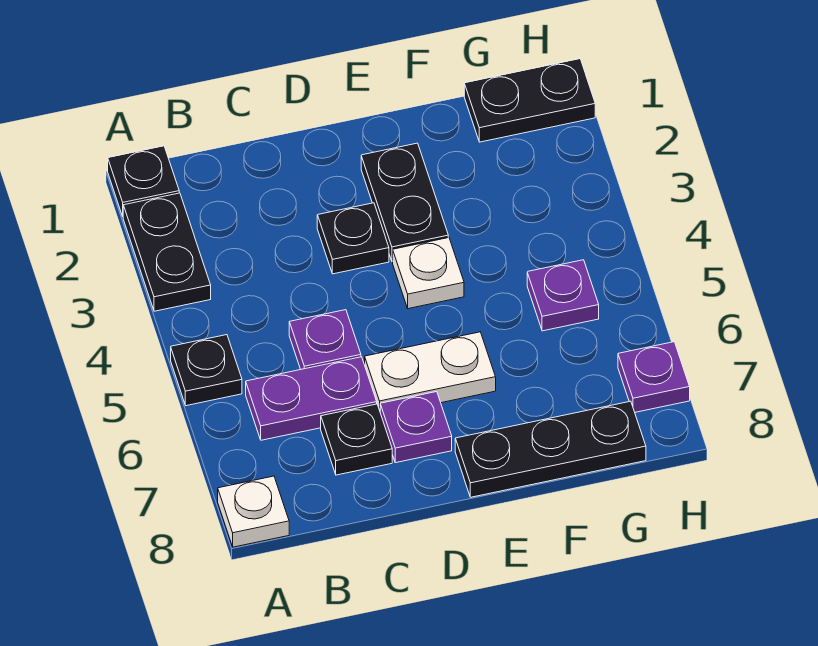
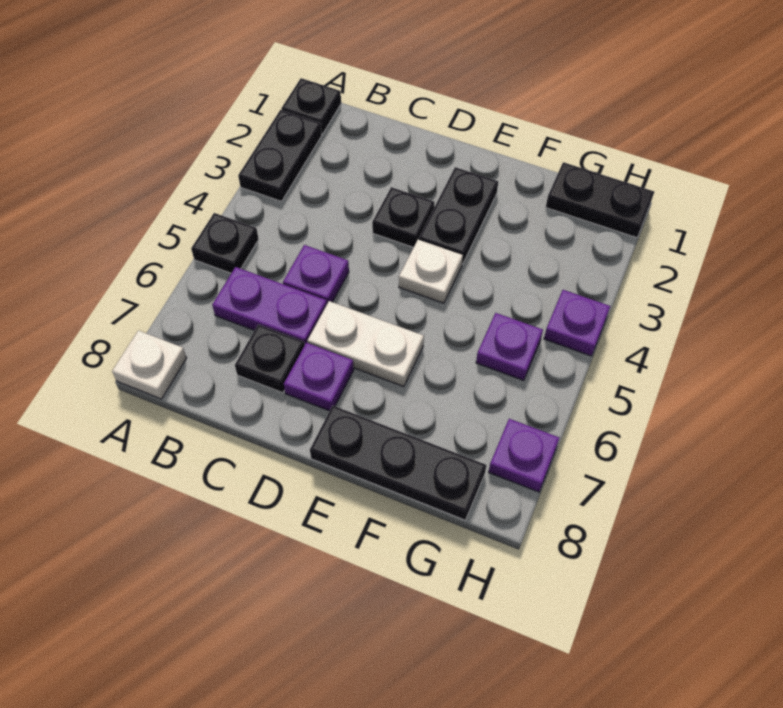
none -> purple plate H4 level 1

